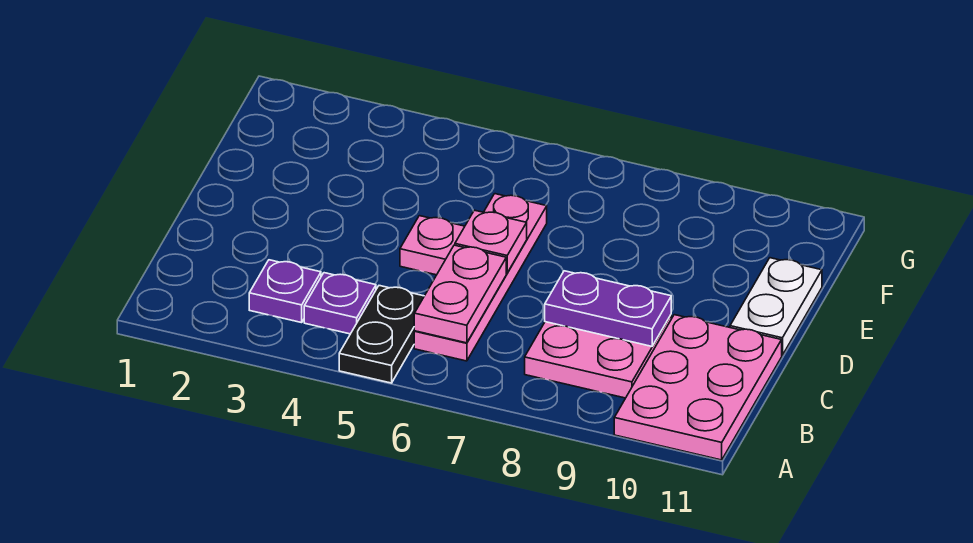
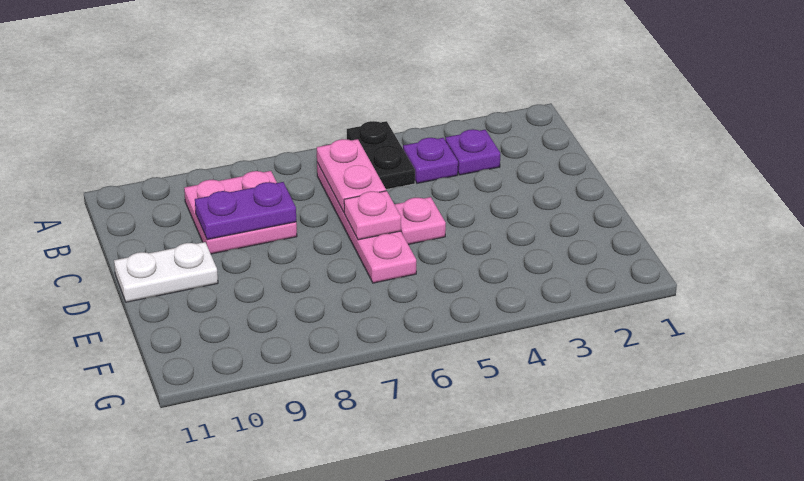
pink plate A10:C11 level 1 -> none
white plate D11:E11 level 1 -> white plate D10:D11 level 1

